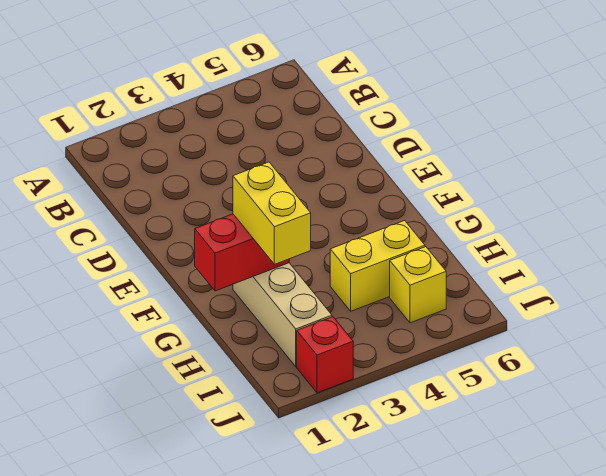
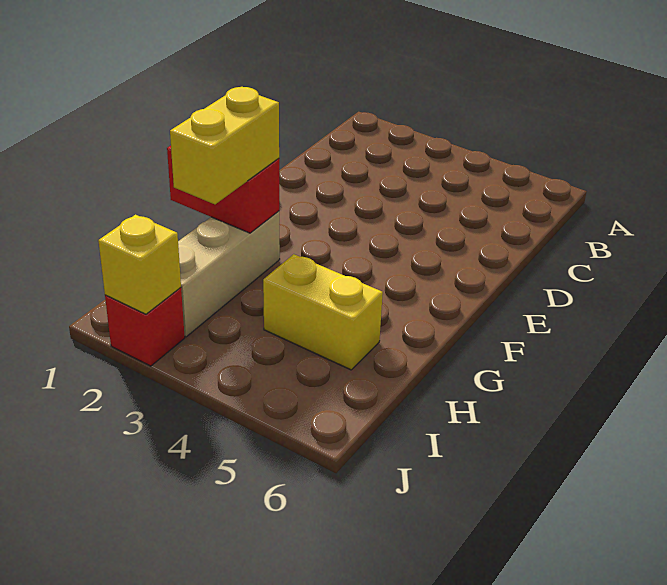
yellow brick I5 level 1 -> yellow brick J2 level 2

